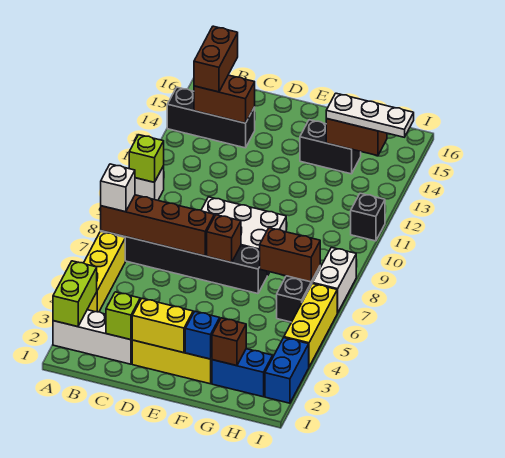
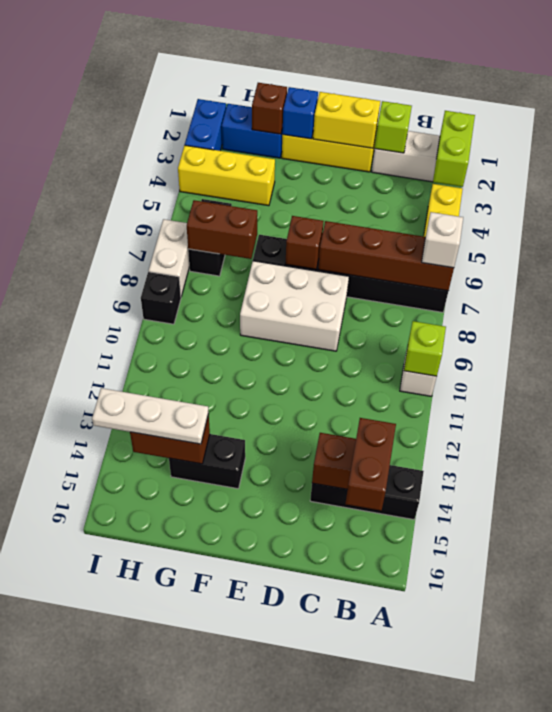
yellow brick I4:I6 level 1 -> yellow brick G4:I4 level 1
black brick I11 level 1 -> black brick I9 level 1

